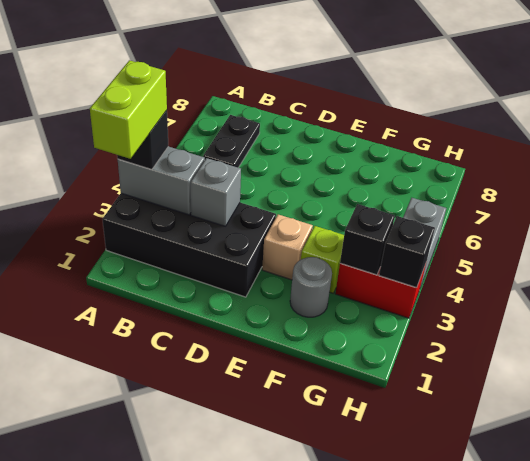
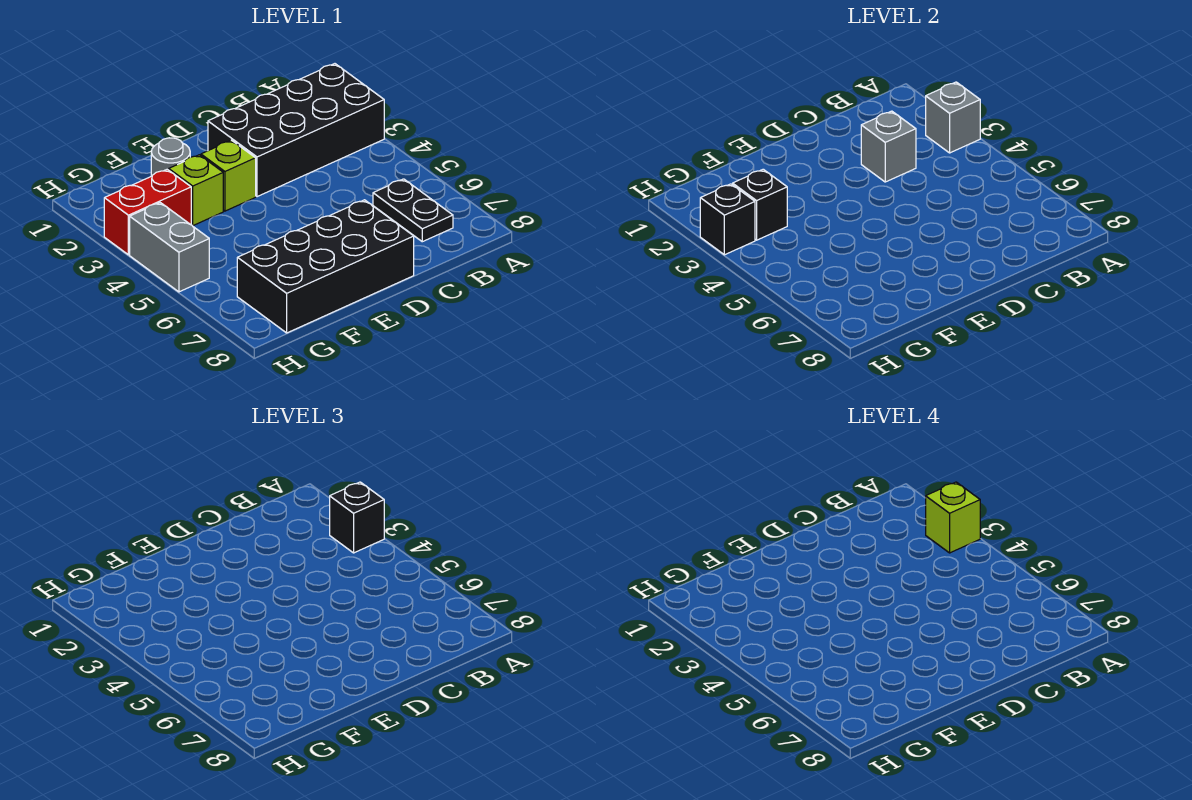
lime brick A2:A3 level 4 -> lime brick A3 level 4
grey brick A3:B3 level 2 -> grey brick A3 level 2
none -> black brick D7:G8 level 1
tan brick E3 level 1 -> lime brick E3 level 1

